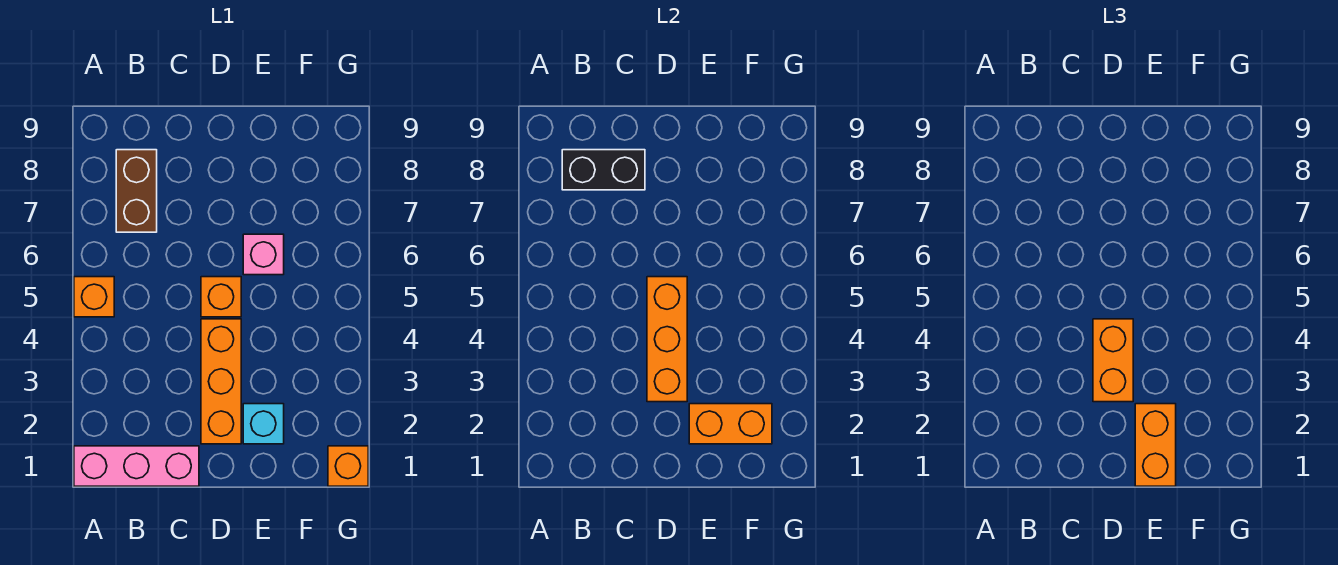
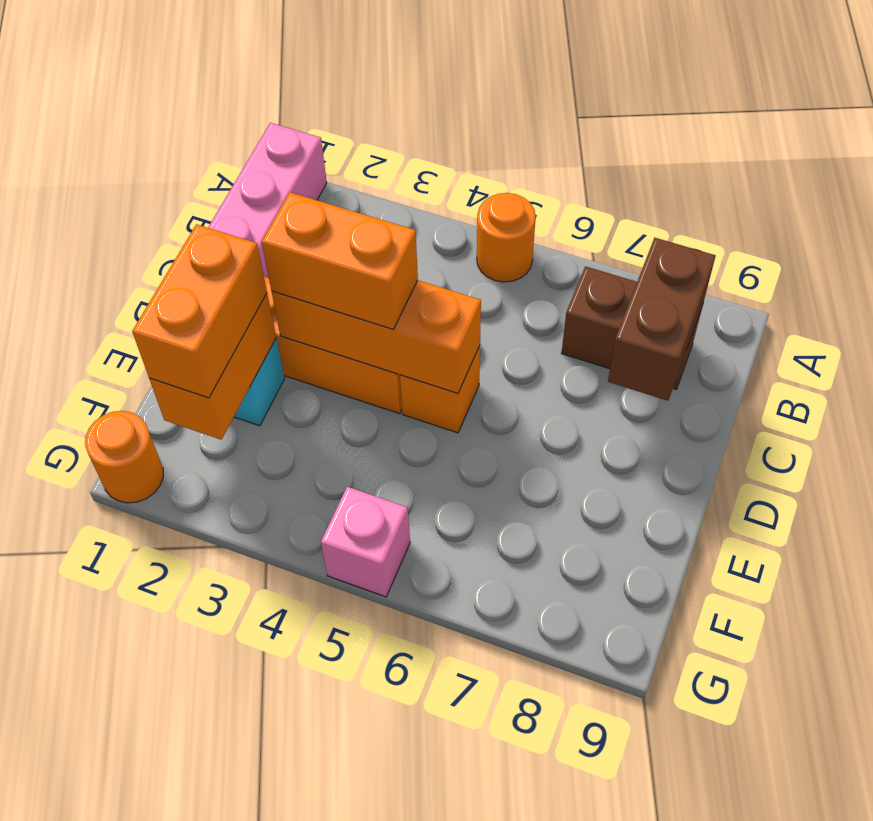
orange brick A5 level 1 -> orange round brick A5 level 1
black brick B8:C8 level 2 -> brown brick B8:C8 level 2
orange brick E1:E2 level 3 -> orange brick E2:F2 level 3
pink brick E6 level 1 -> pink brick G5 level 1
orange brick G1 level 1 -> orange round brick G1 level 1

